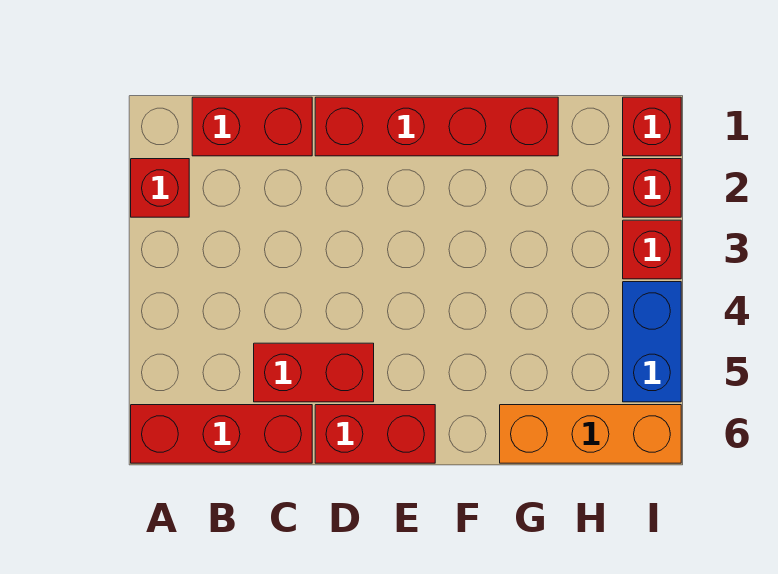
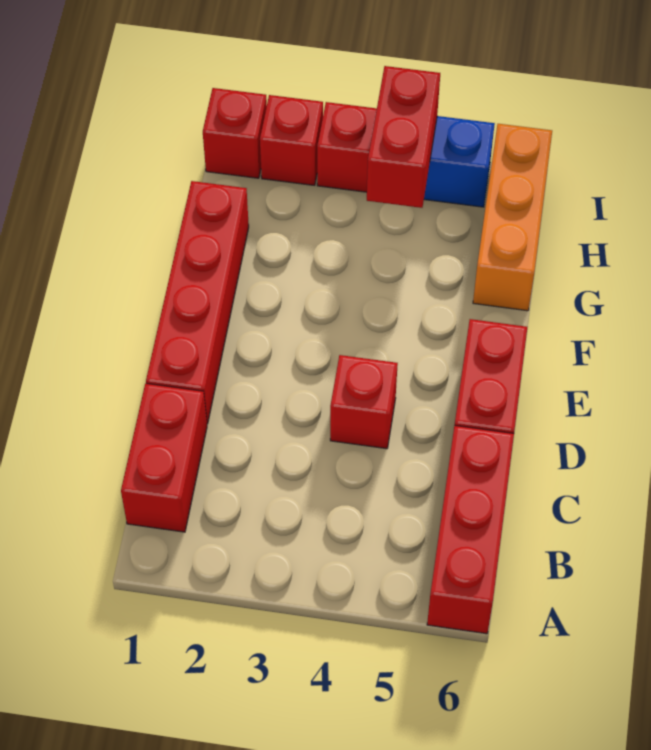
red brick A2 level 1 -> red brick D4 level 1
red brick C5:D5 level 1 -> red brick H4:I4 level 2

